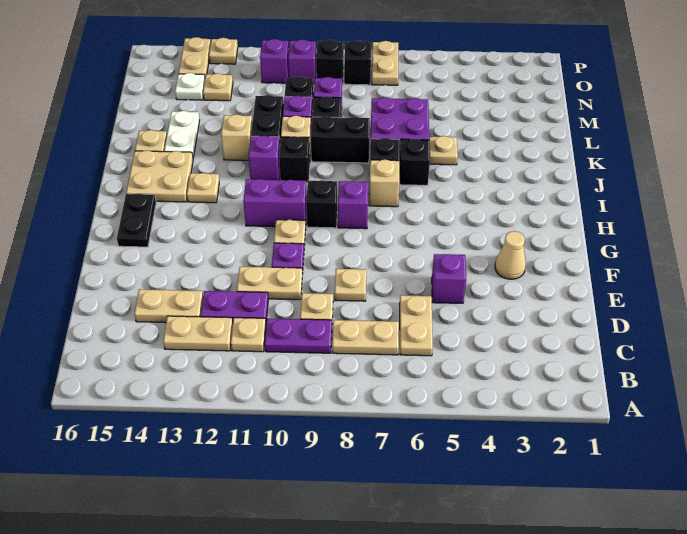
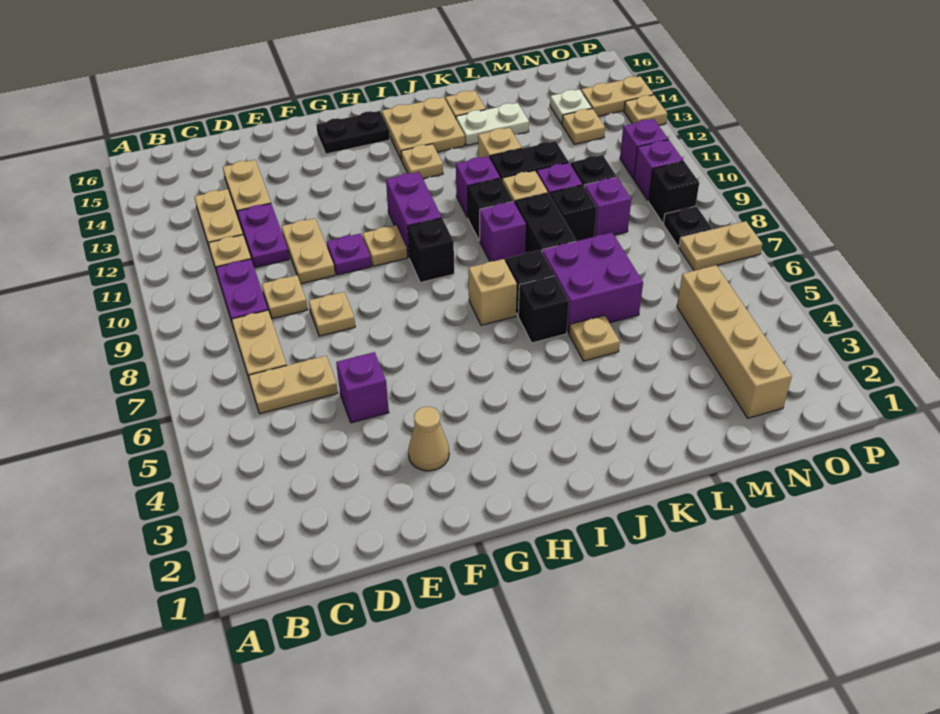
purple brick H8 level 1 -> purple brick J9 level 1
none -> tan brick N2:N5 level 1
black brick O8 level 1 -> black plate O8 level 1

